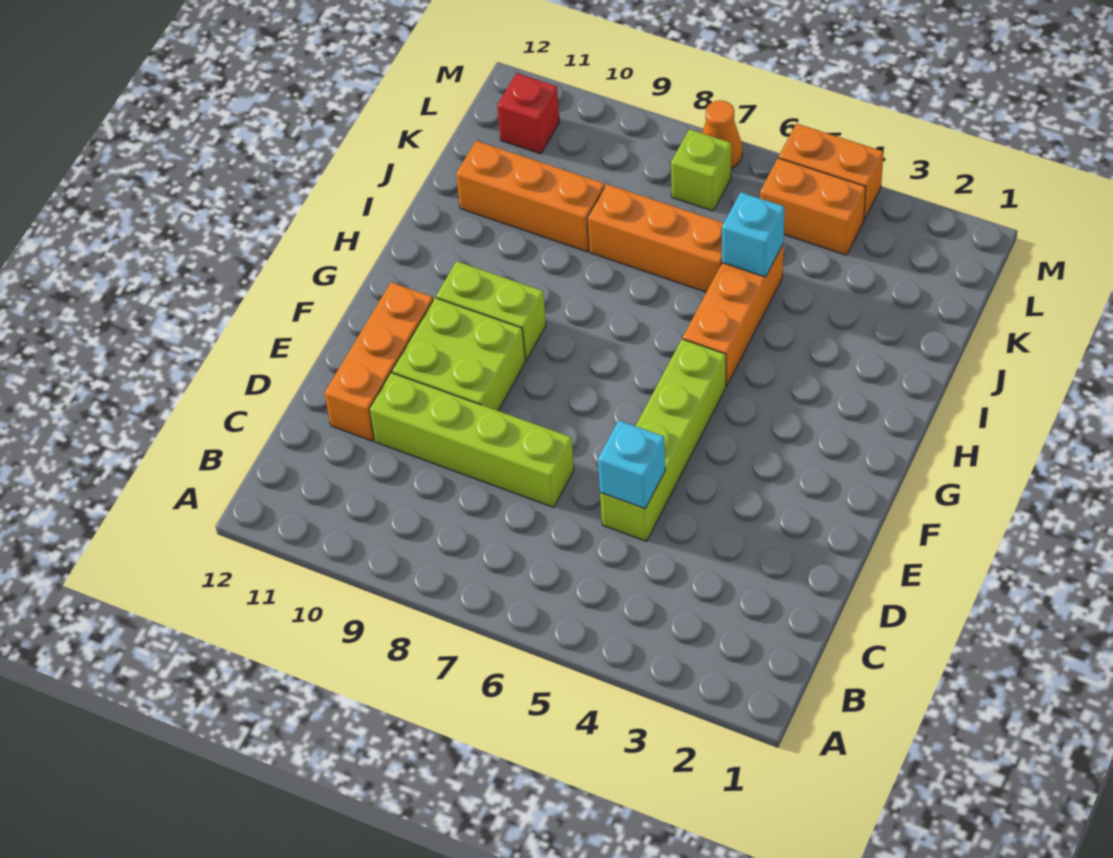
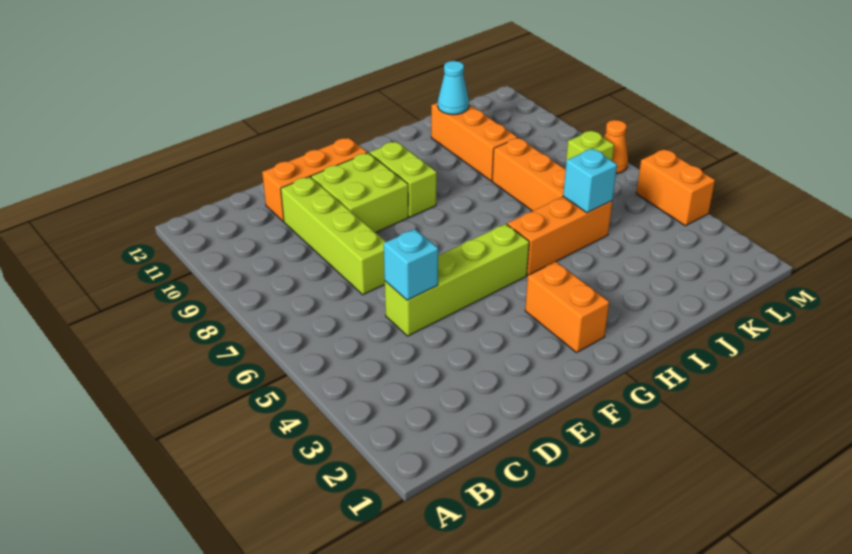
none -> cyan cone J11 level 2
orange brick L4:L5 level 1 -> orange brick G2:G3 level 1
red brick L11 level 1 -> none

